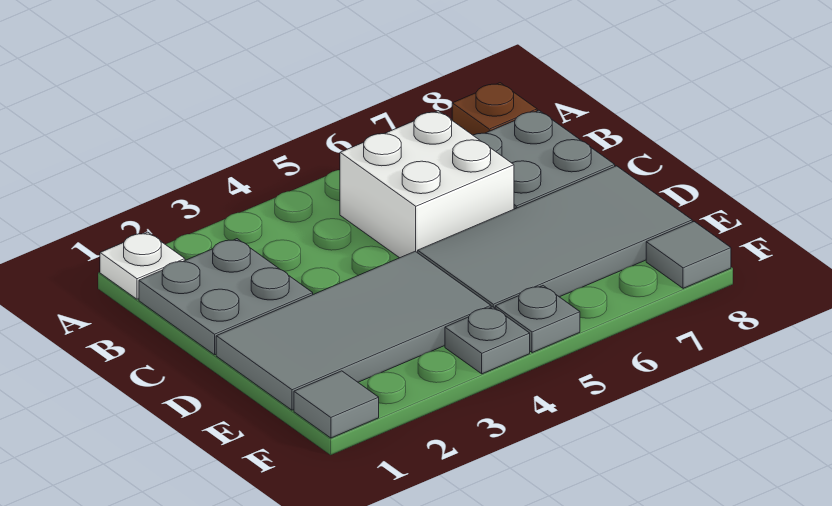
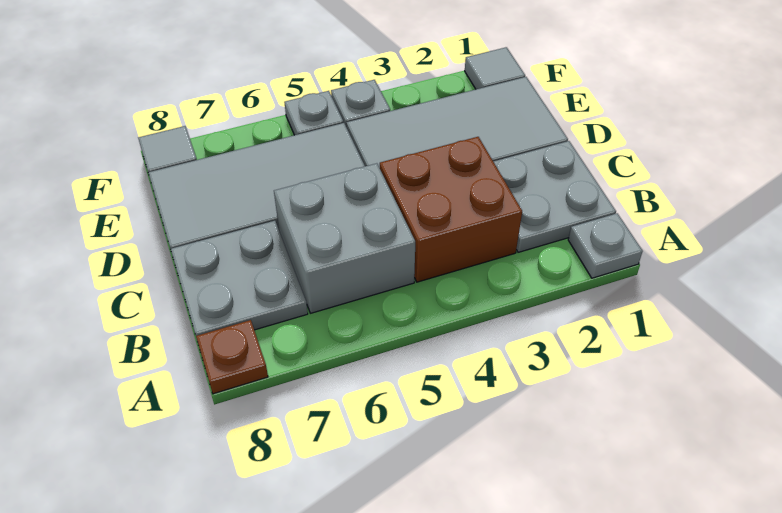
white plate A1 level 1 -> grey plate A1 level 1
none -> brown brick B3:C4 level 1
white brick B5:C6 level 1 -> grey brick B5:C6 level 1

